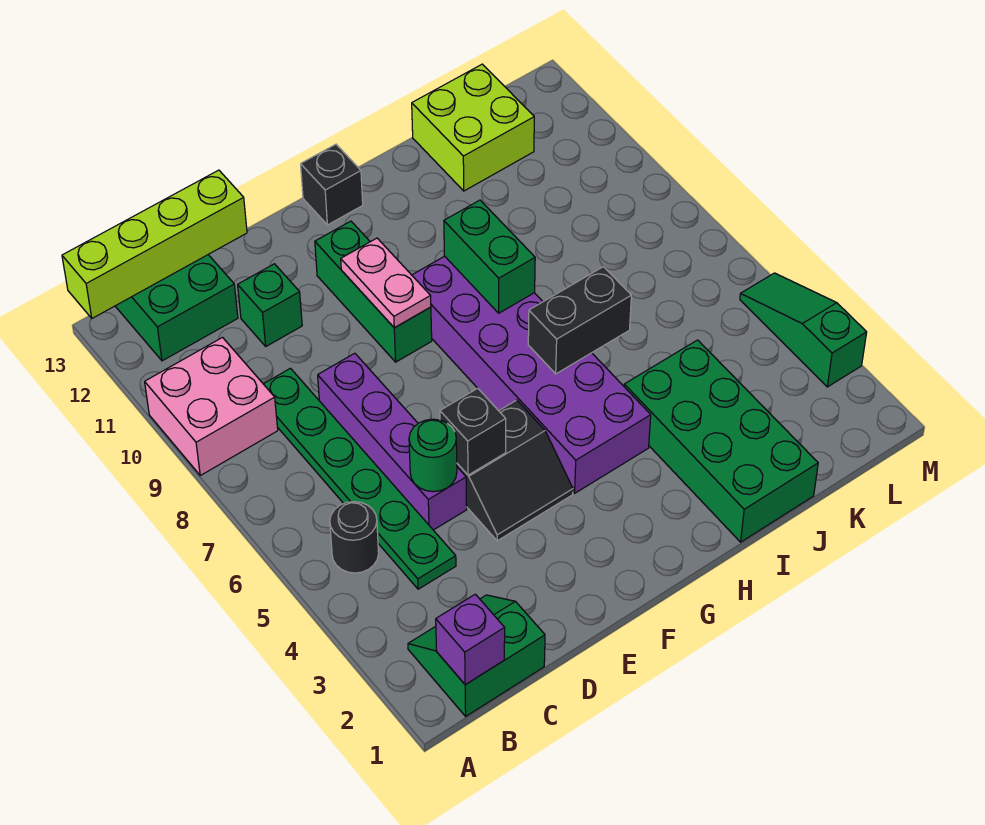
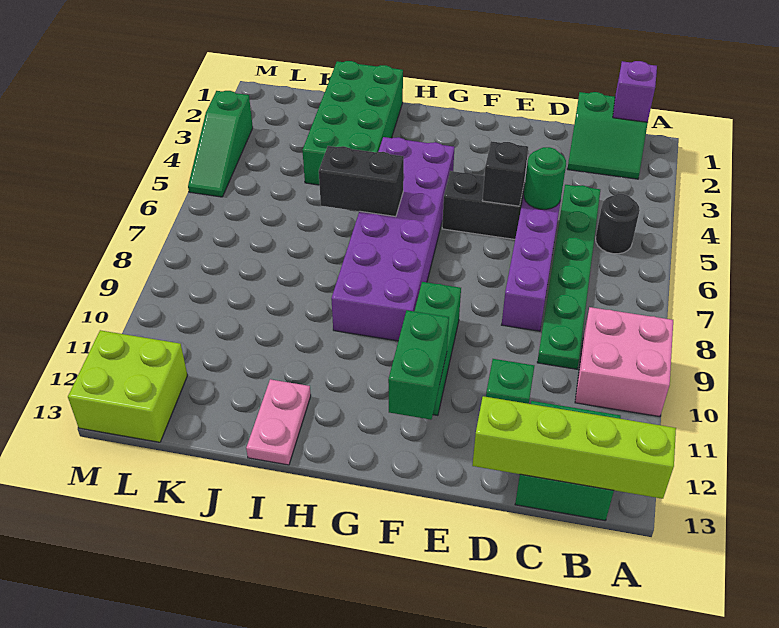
pink plate F9:F10 level 2 -> pink plate I12:I13 level 1
black brick G13 level 1 -> none
green brick H8:H9 level 2 -> green brick F11:F12 level 2
lime brick J12:K13 level 1 -> lime brick L12:M13 level 1

